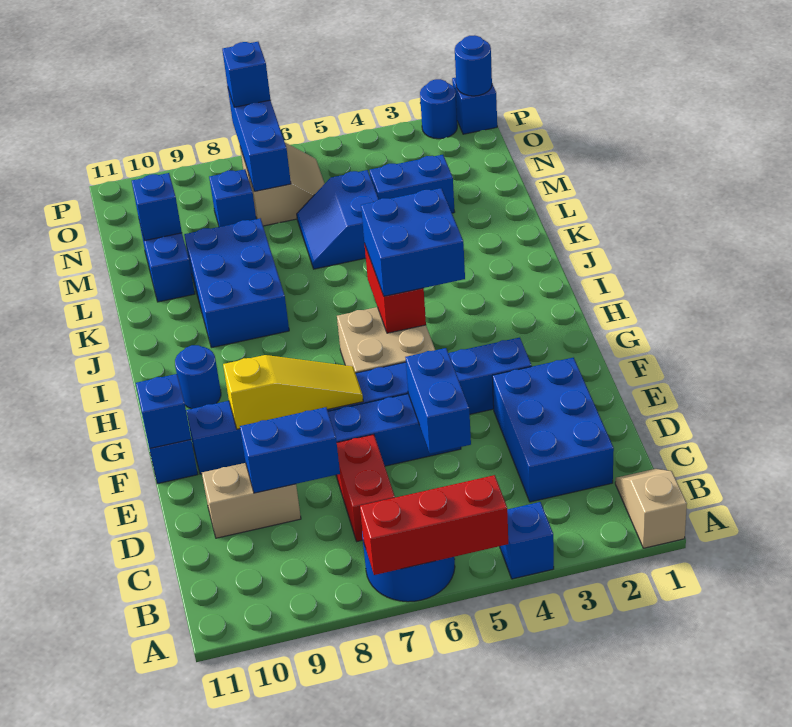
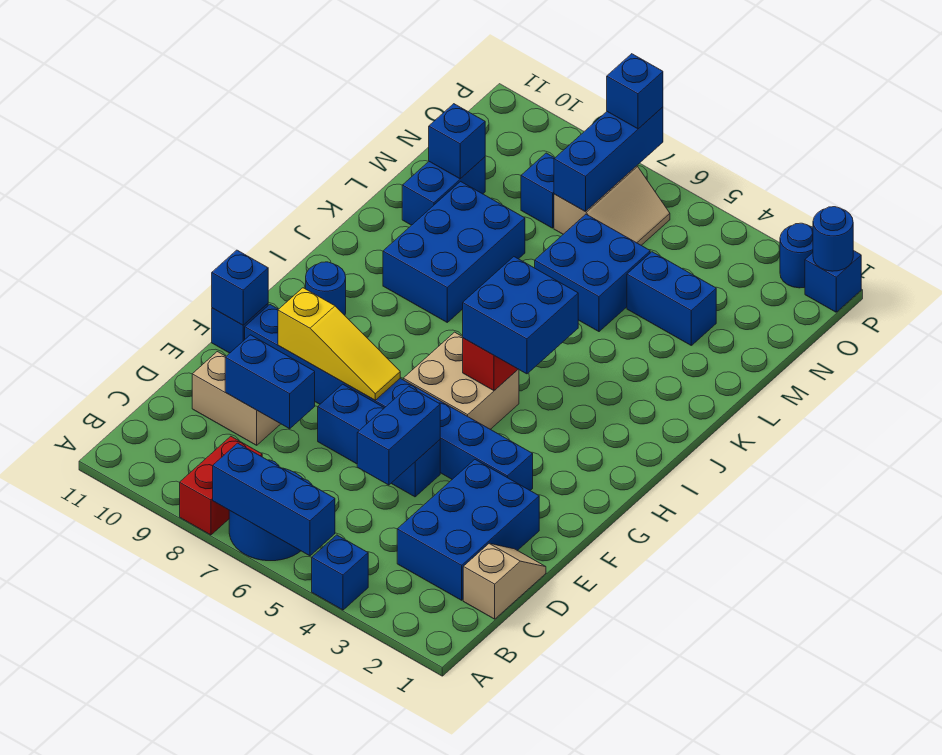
tan slope A1:B1 level 1 top A -> tan slope C1:D1 level 1 top C
red brick A5:A7 level 2 -> blue brick A5:A7 level 2
red brick C7:D7 level 1 -> red brick A8:B8 level 1
blue slope L5:M6 level 1 top 5 -> blue brick L5:M6 level 1

